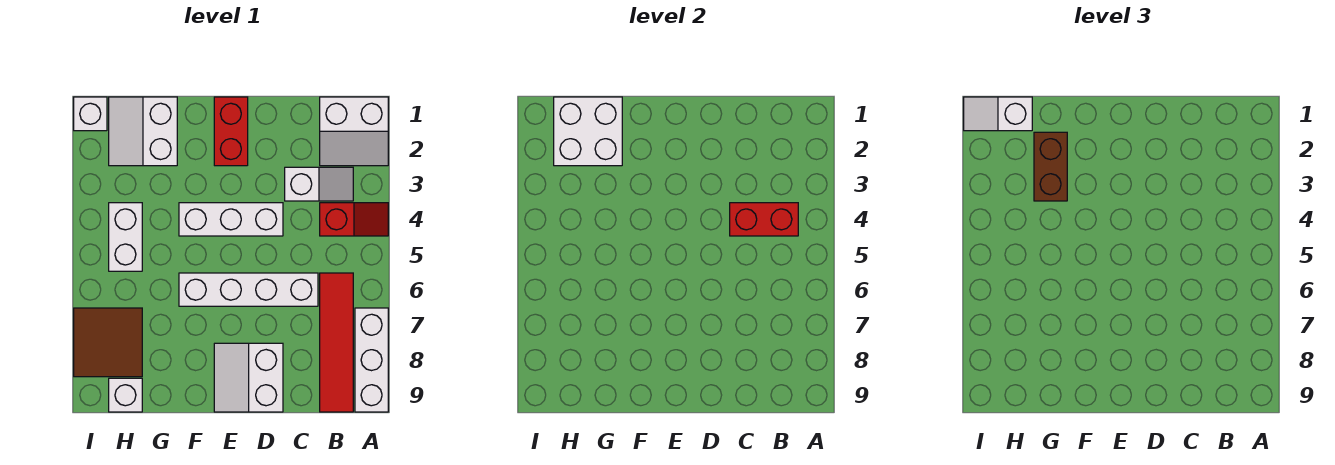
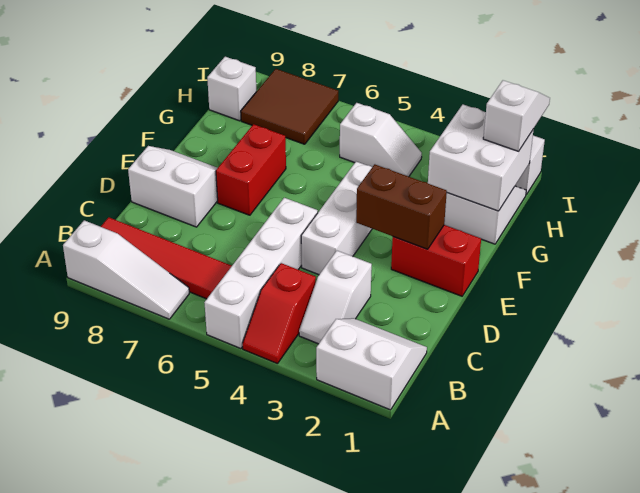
white slope A1:B2 level 1 top 1 -> white slope A1:B2 level 1 top A
white brick A7:A9 level 1 -> white slope A7:A9 level 1 top 9
red brick B4:C4 level 2 -> red brick E7:F7 level 1
white brick C6:F6 level 1 -> white brick A5:D5 level 1
brown brick G2:G3 level 3 -> brown brick E2:E3 level 2
white brick H4:H5 level 1 -> white slope H4:H5 level 1 top 5

